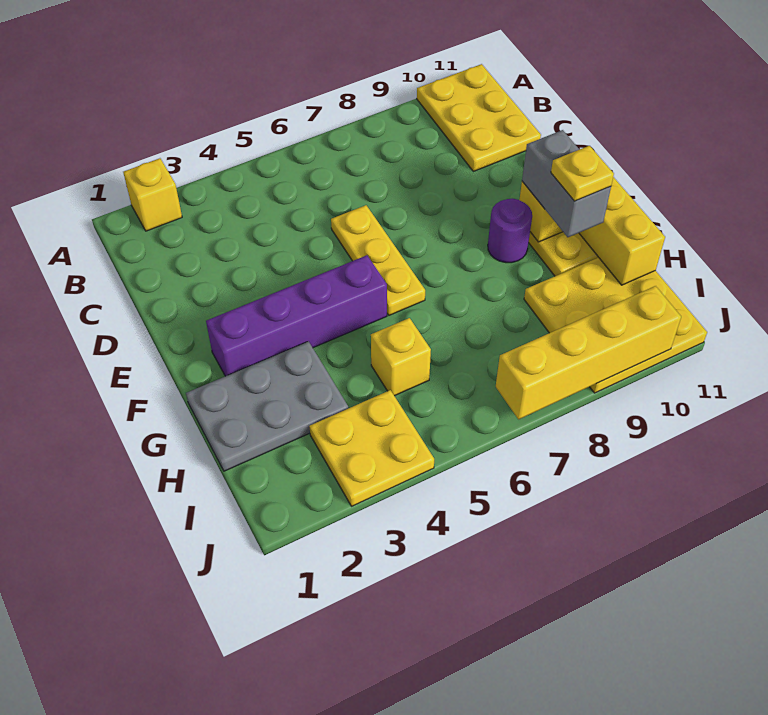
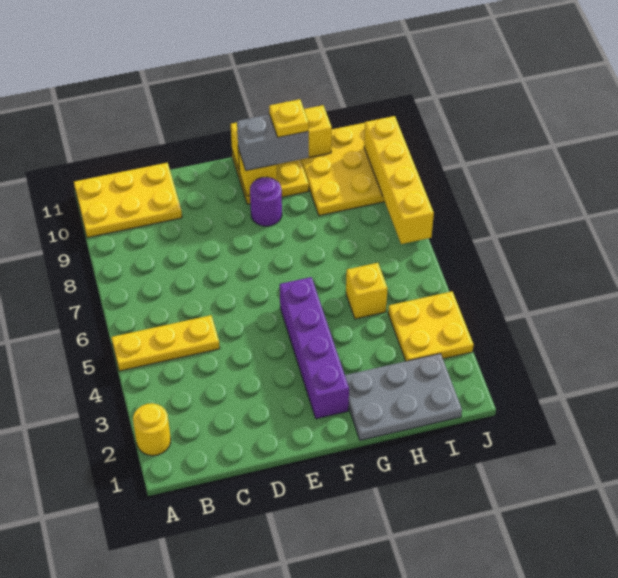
yellow brick A2 level 1 -> yellow round brick A2 level 1
yellow plate D6:F6 level 1 -> yellow plate A5:C5 level 1
grey plate G1:H3 level 1 -> grey plate G1:I2 level 1

